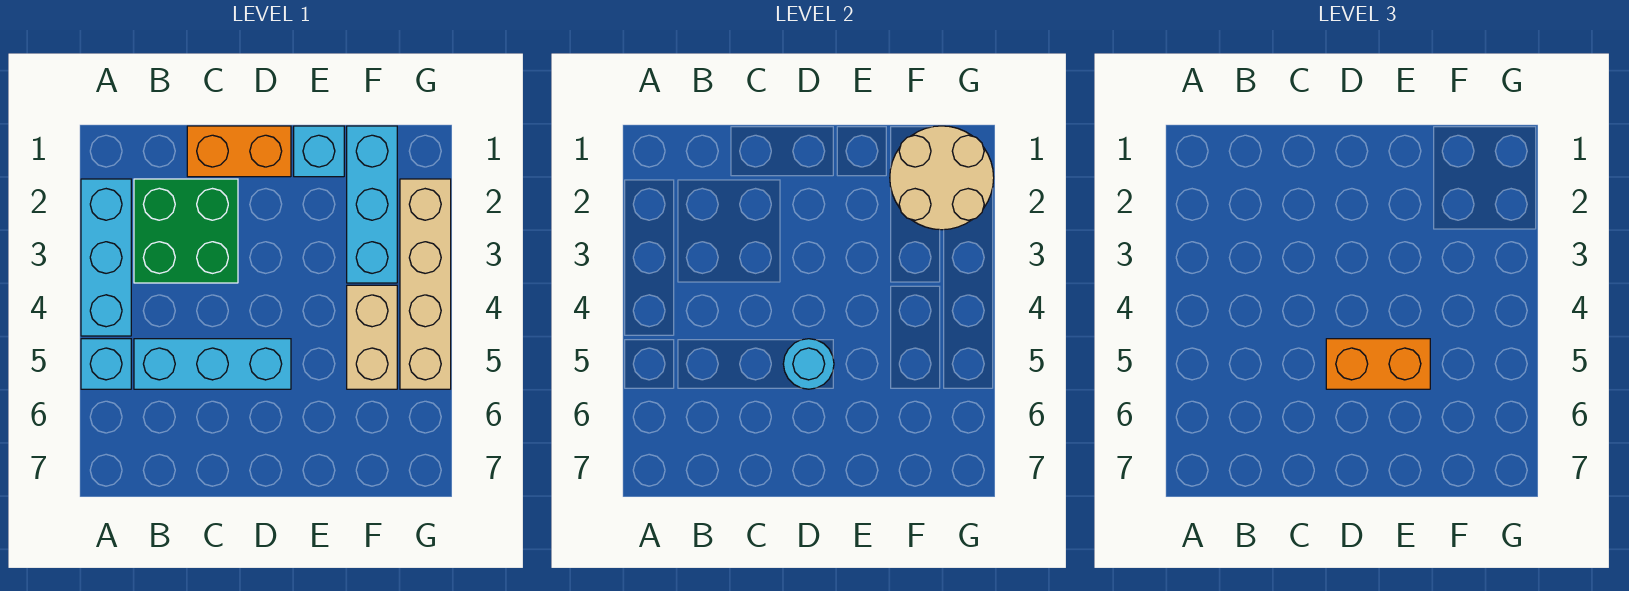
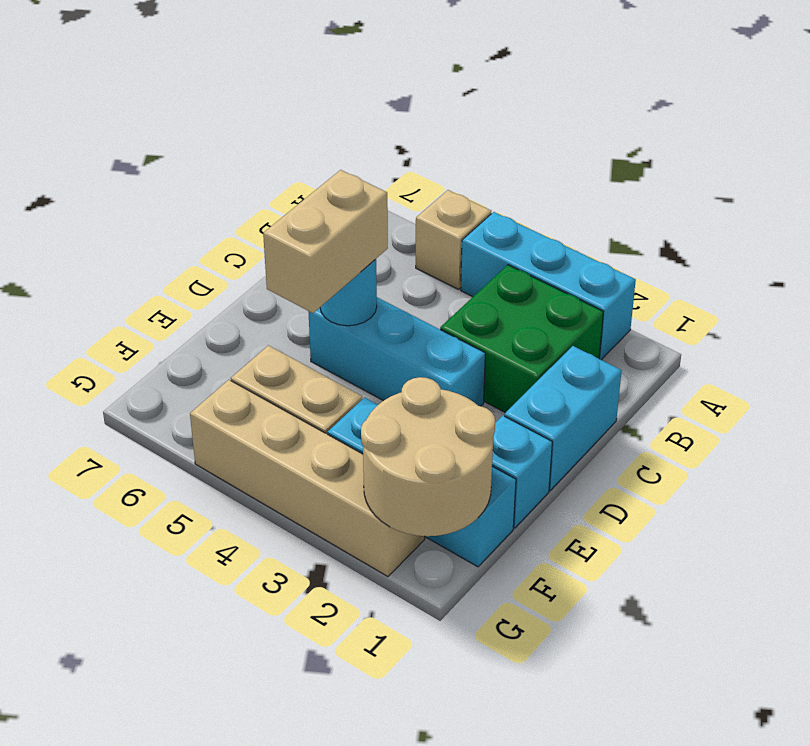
cyan brick A5 level 1 -> tan brick A5 level 1
cyan brick B5:D5 level 1 -> cyan brick D3:D5 level 1
orange brick C1:D1 level 1 -> cyan brick C1:D1 level 1
orange brick D5:E5 level 3 -> tan brick D5:E5 level 3

